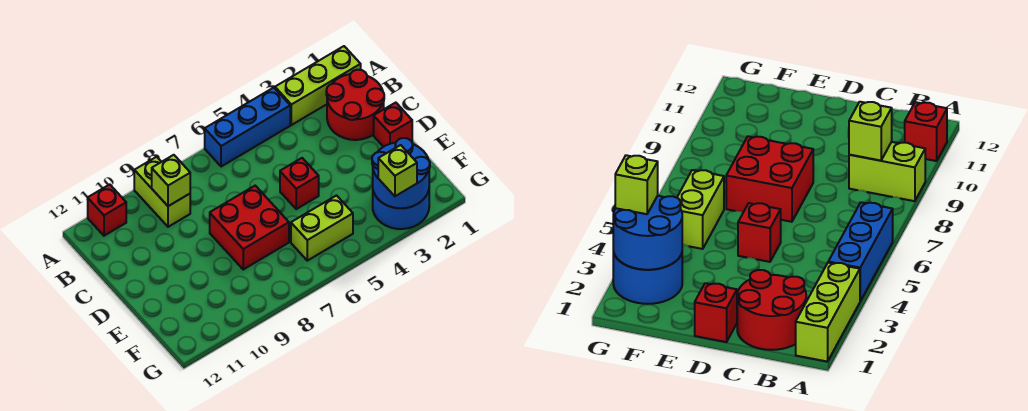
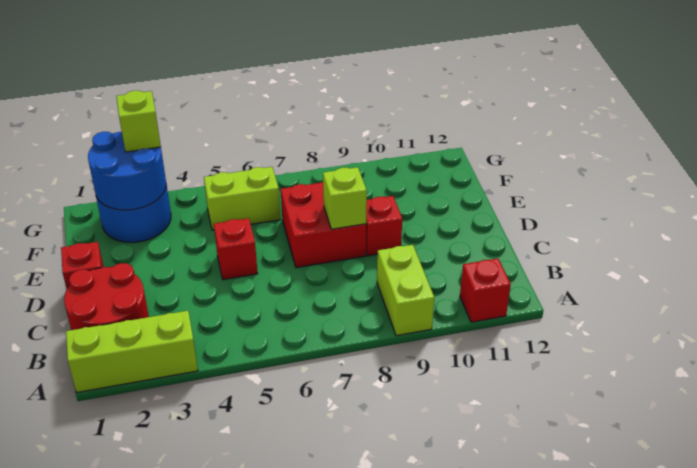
blue brick A4:A6 level 1 -> none
lime brick B9 level 2 -> lime brick D8 level 2
none -> red brick D9 level 1

